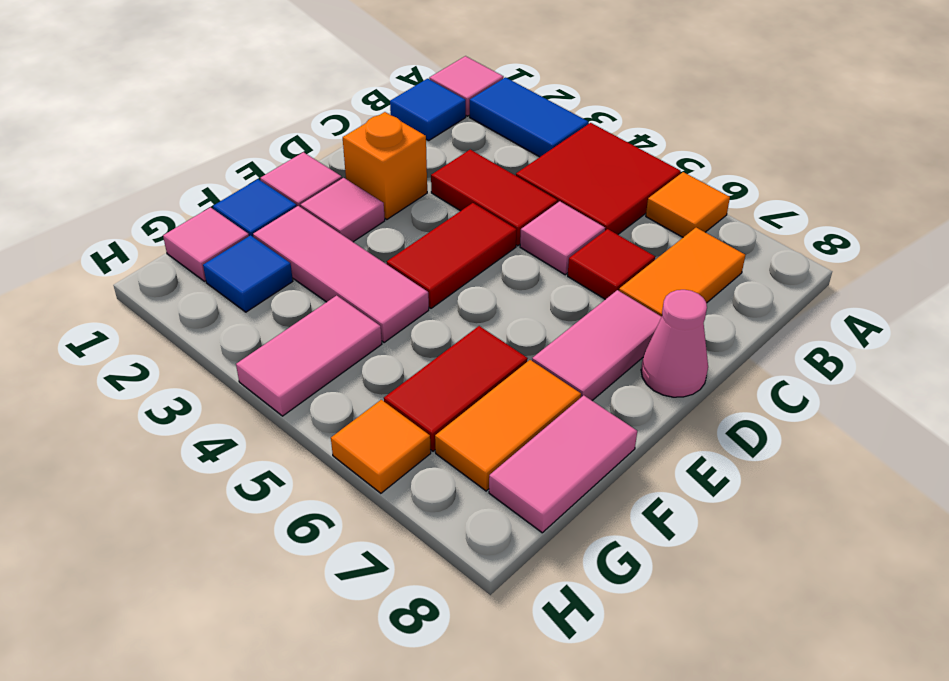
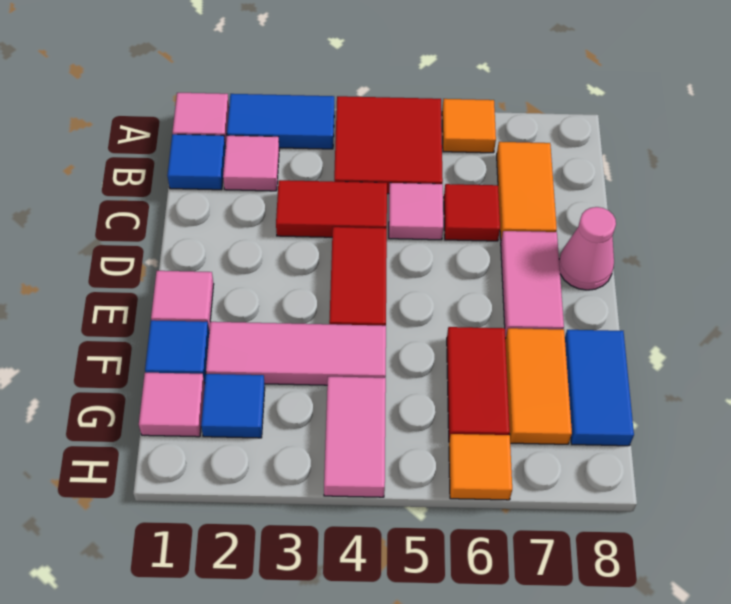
orange brick D2 level 1 -> none
pink tile E2 level 1 -> pink tile B2 level 1
pink tile F8:G8 level 1 -> blue tile F8:G8 level 1

